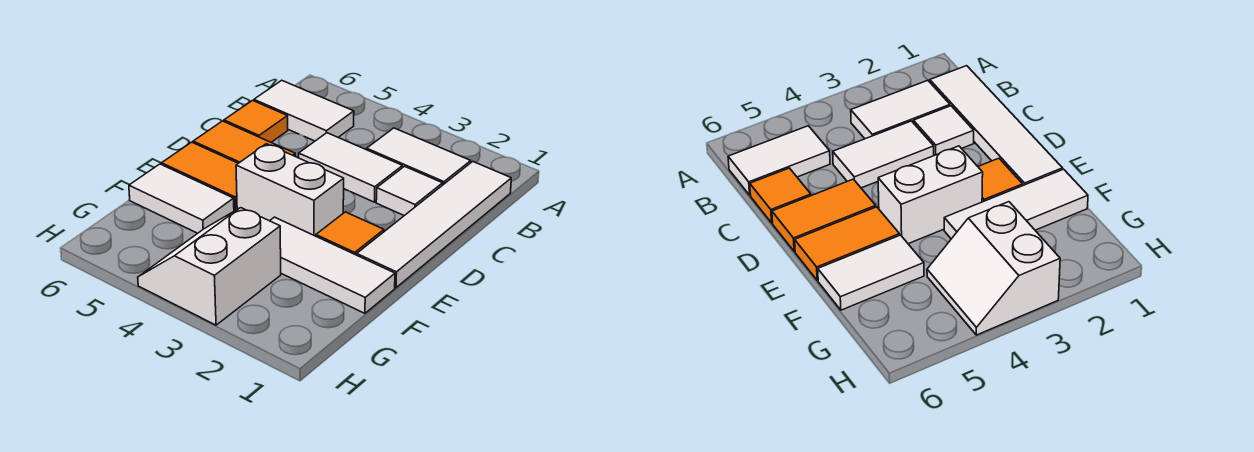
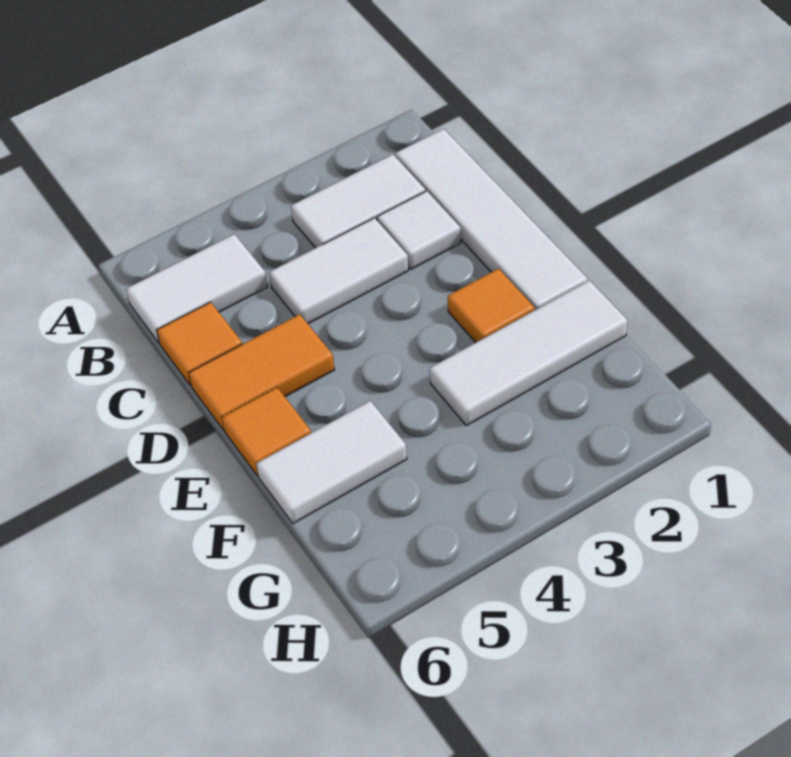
white brick E3:E4 level 1 -> none
orange tile E5:E6 level 1 -> orange tile E6 level 1
white slope G3:H4 level 1 top 3 -> none

